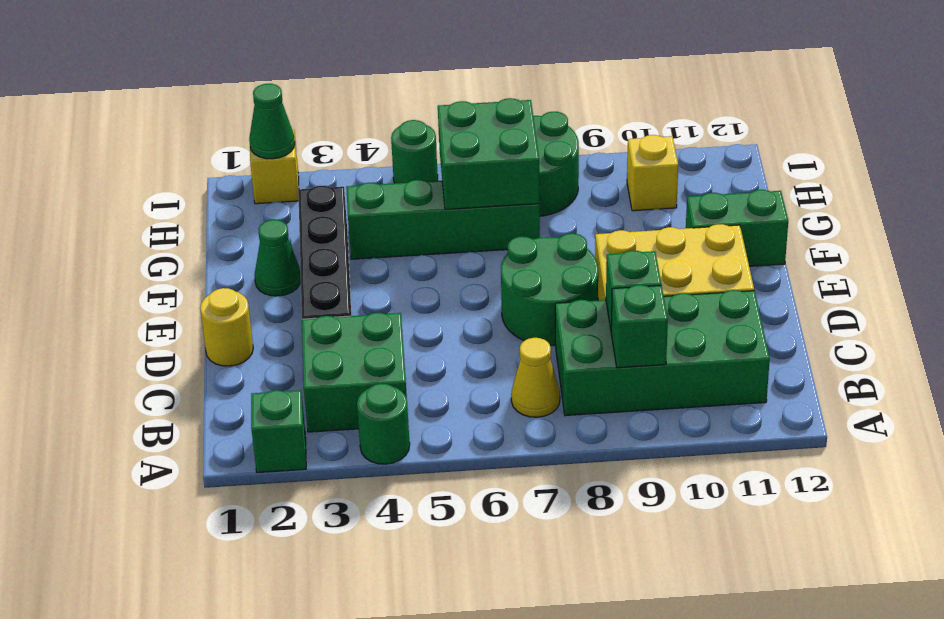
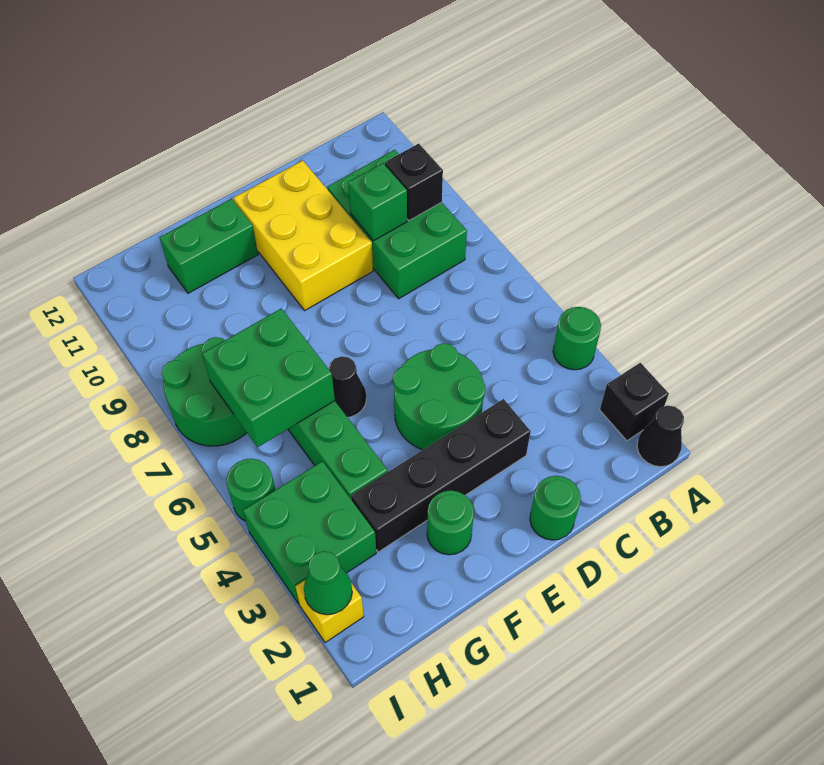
none -> black cone A1 level 1
green brick A2 level 1 -> black brick A2 level 1
green brick B3:C4 level 1 -> green brick H3:I4 level 1
yellow cone B7 level 1 -> none
green brick B8:C11 level 1 -> green brick B8:C10 level 1
green brick B9 level 2 -> black brick B9 level 2
yellow round brick D1 level 1 -> green round brick D1 level 1
green round brick D7:E8 level 1 -> green round brick D4:E5 level 1
green cone F2 level 1 -> green round brick F2 level 1
none -> black cone F6 level 1
green brick F11:F12 level 1 -> green brick F11:G11 level 1
yellow brick H10 level 1 -> none

